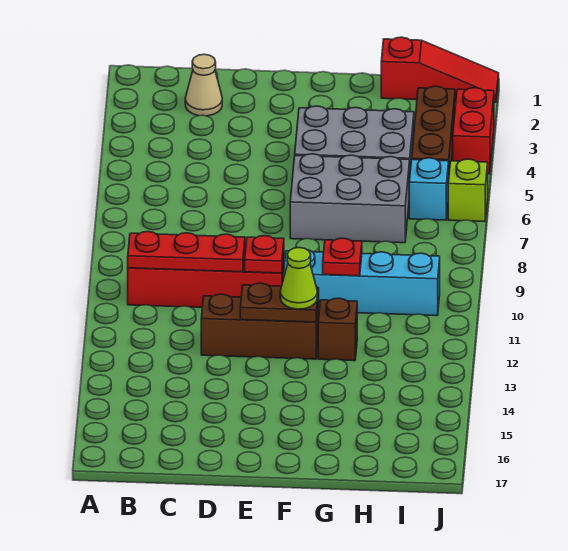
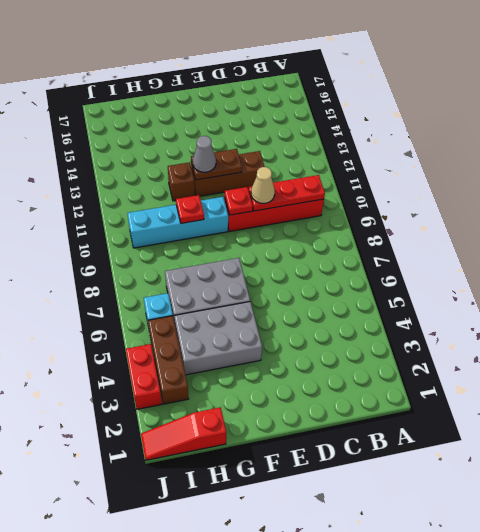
tan cone C2 level 1 -> tan cone D10 level 3
lime cone F12 level 3 -> grey cone F12 level 3
lime brick J6 level 1 -> none

